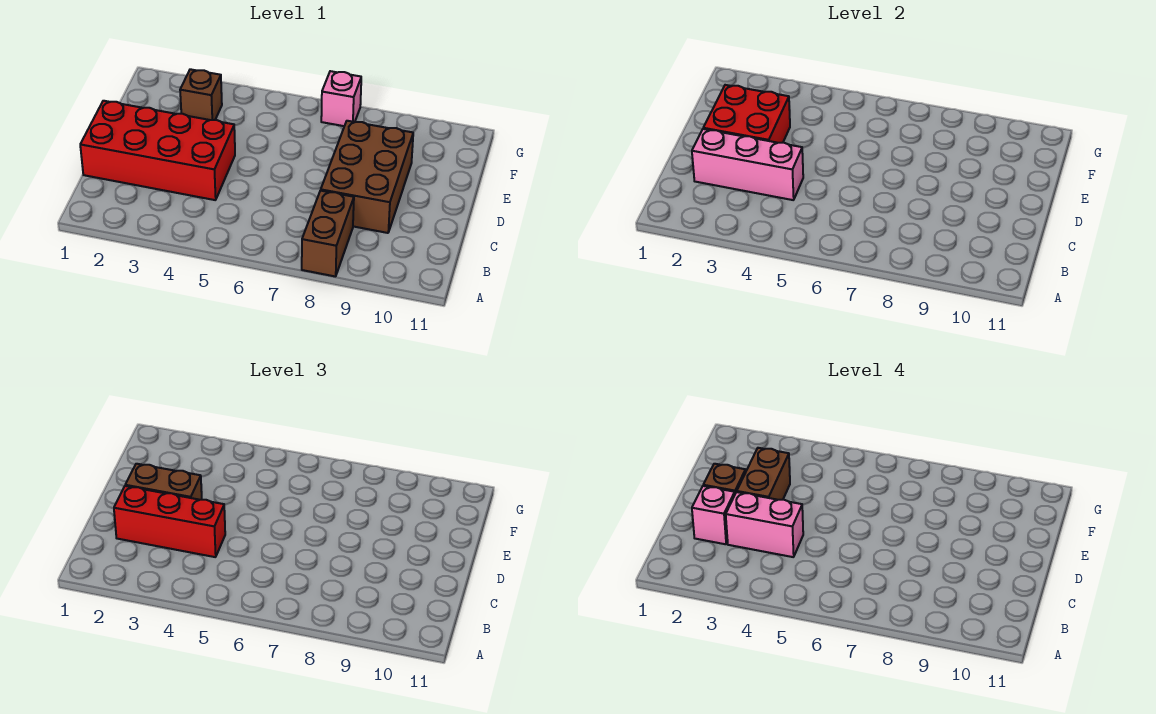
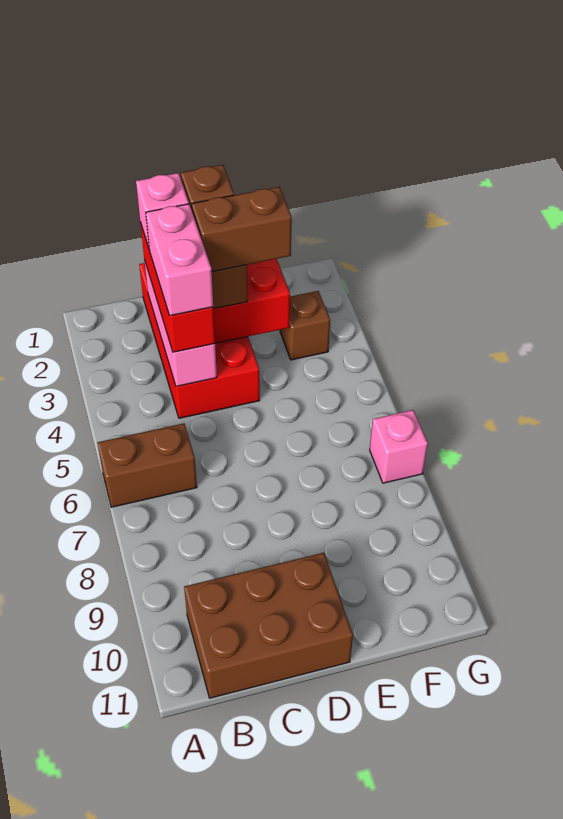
brown brick A8:B8 level 1 -> brown brick A6:B6 level 1
brown brick C8:E9 level 1 -> brown brick B10:D11 level 1

